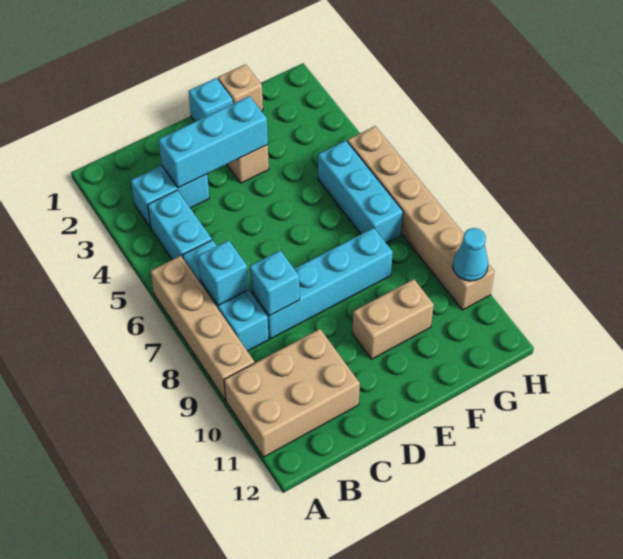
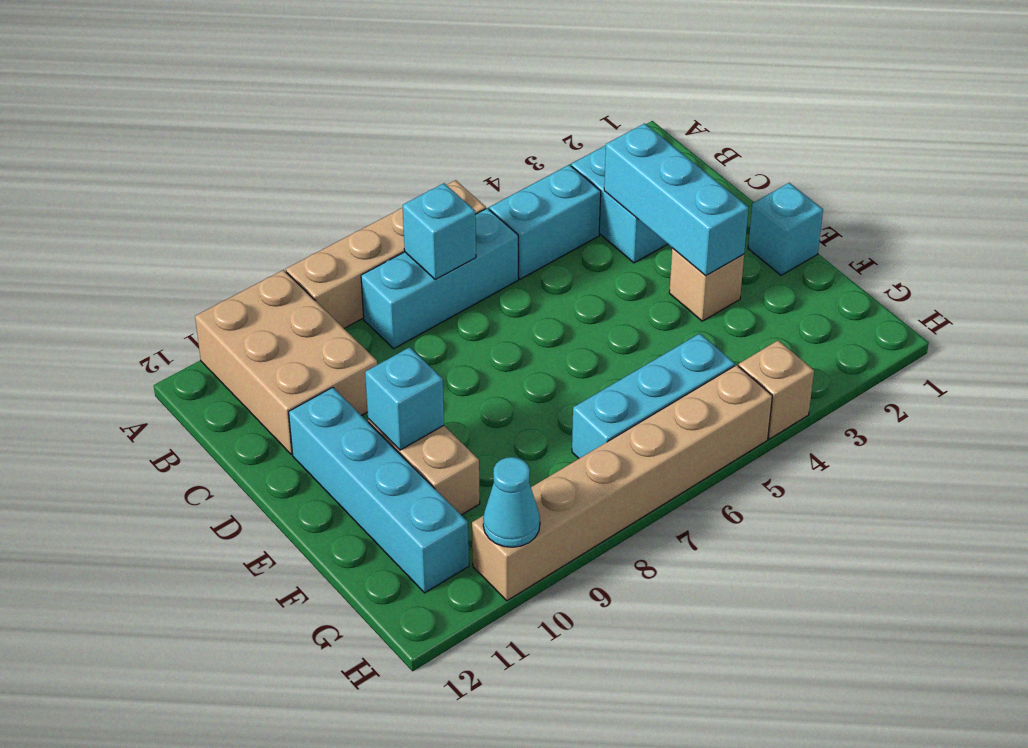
cyan brick C8:F8 level 1 -> cyan brick D11:G11 level 1
cyan brick C8 level 2 -> cyan brick E10 level 2
tan brick F1 level 1 -> tan brick H4 level 1

